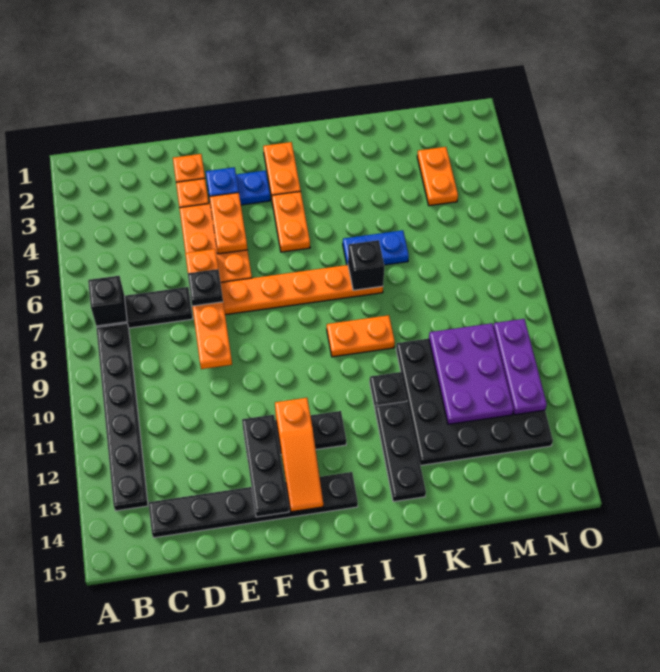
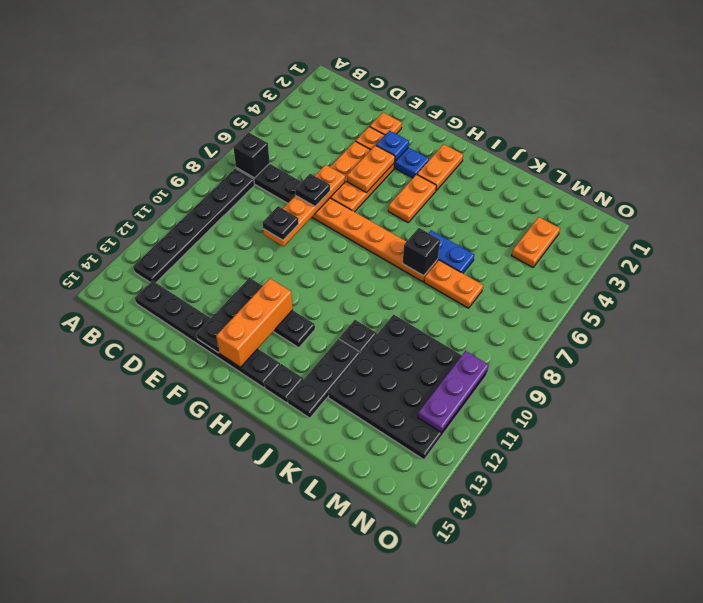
none -> black plate E9 level 3
orange slope G12:G14 level 2 top 12 -> orange brick G12:G14 level 2
orange plate I9:J9 level 1 -> orange plate K7:L7 level 1
none -> black plate I14 level 1
purple plate L10:M12 level 2 -> none

